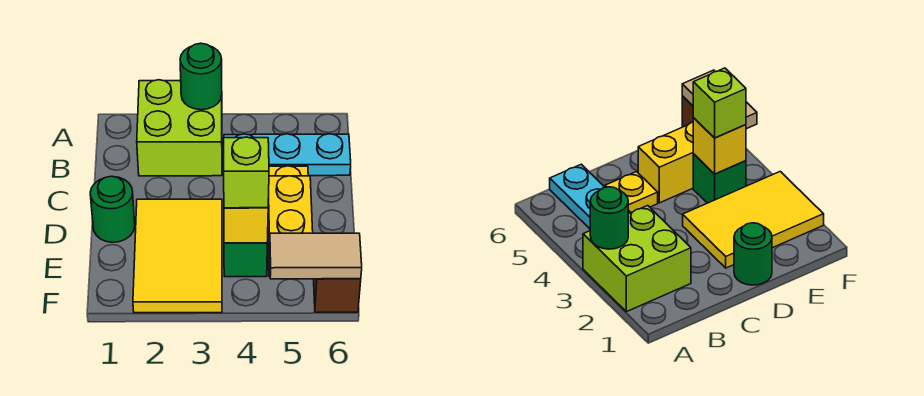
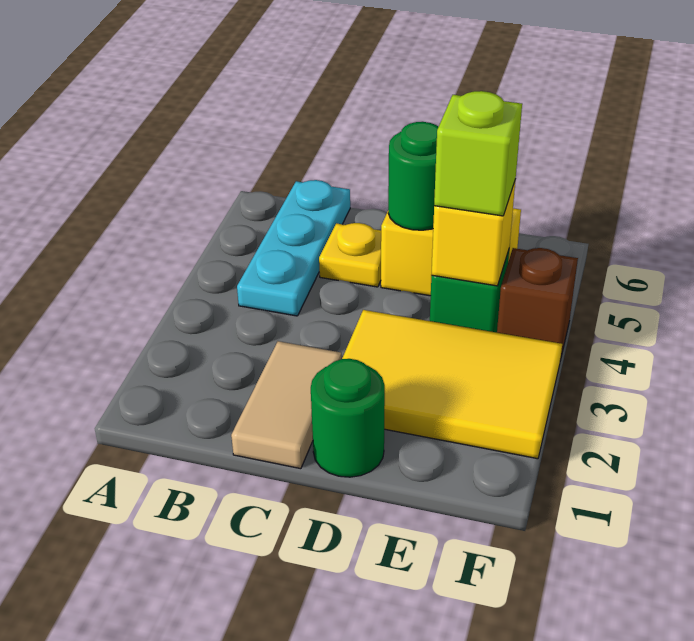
lime brick A2:B3 level 1 -> none
green round brick A3 level 2 -> green round brick D5 level 2
tan tile F5:F6 level 2 -> tan tile C1:C2 level 1
brown brick F6 level 1 -> brown brick F4 level 1

